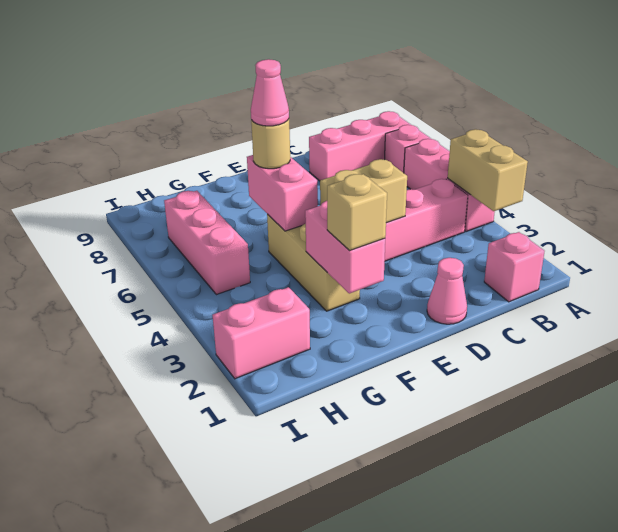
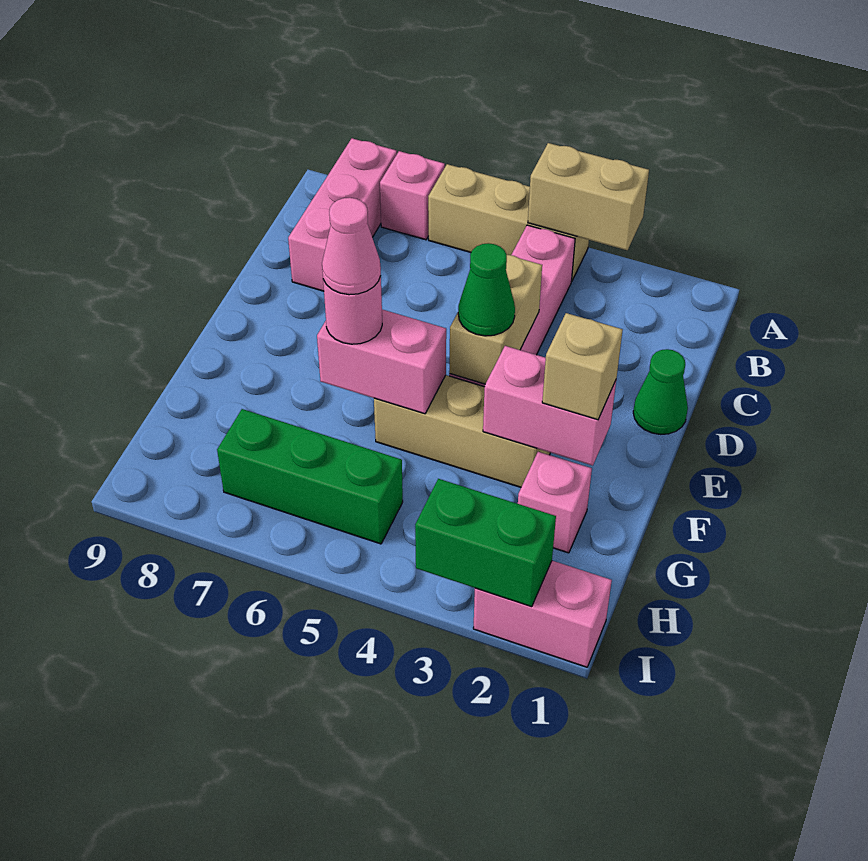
pink brick A4:A6 level 1 -> tan brick A4:A6 level 1
pink brick B1 level 1 -> pink brick G2 level 1
pink cone D1 level 1 -> green cone D1 level 1
none -> green cone E4 level 3
tan round brick F6 level 3 -> pink round brick F6 level 3
pink brick H2:I2 level 1 -> pink brick I1:I2 level 1
pink brick H5:H7 level 1 -> green brick H5:H7 level 1
none -> green brick I2:I3 level 2

